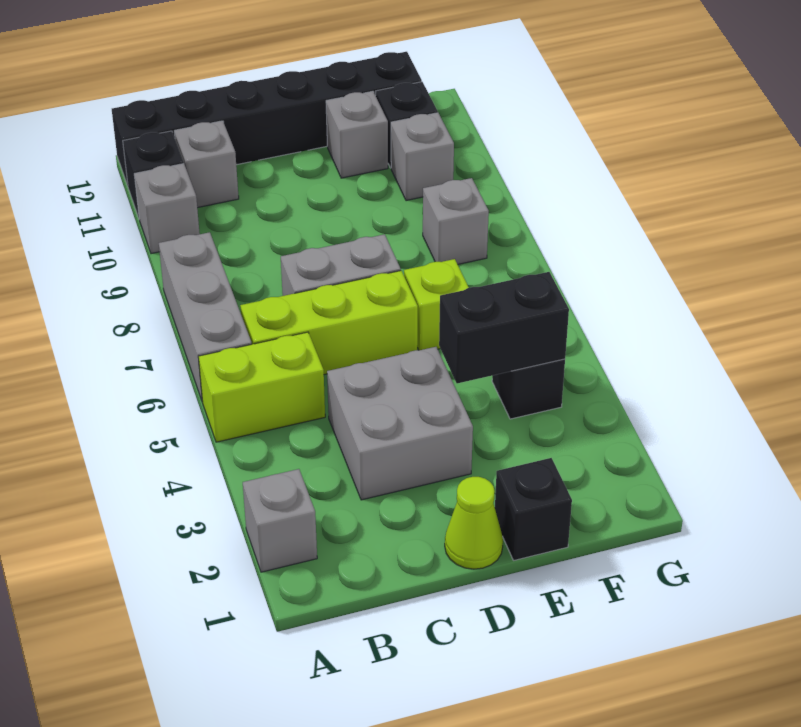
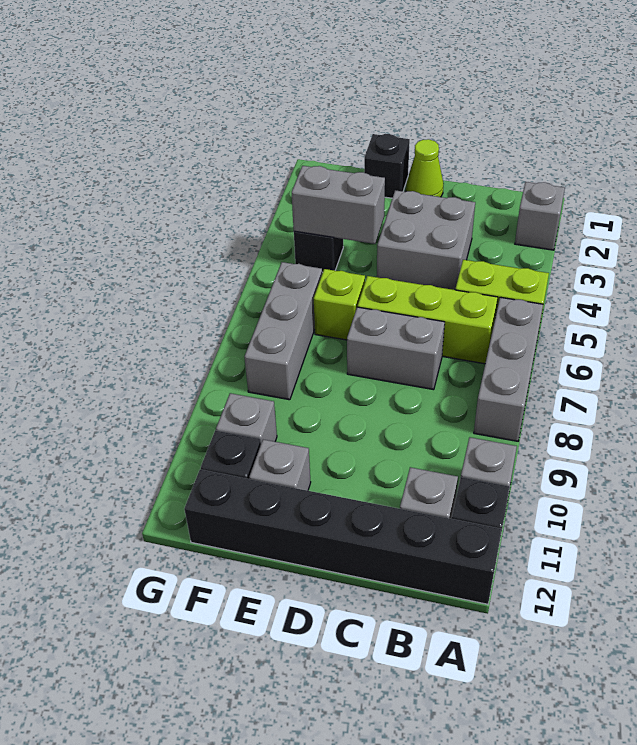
black brick E4:F4 level 2 -> grey brick E4:F4 level 2
grey brick F8 level 1 -> grey brick F6:F8 level 1

